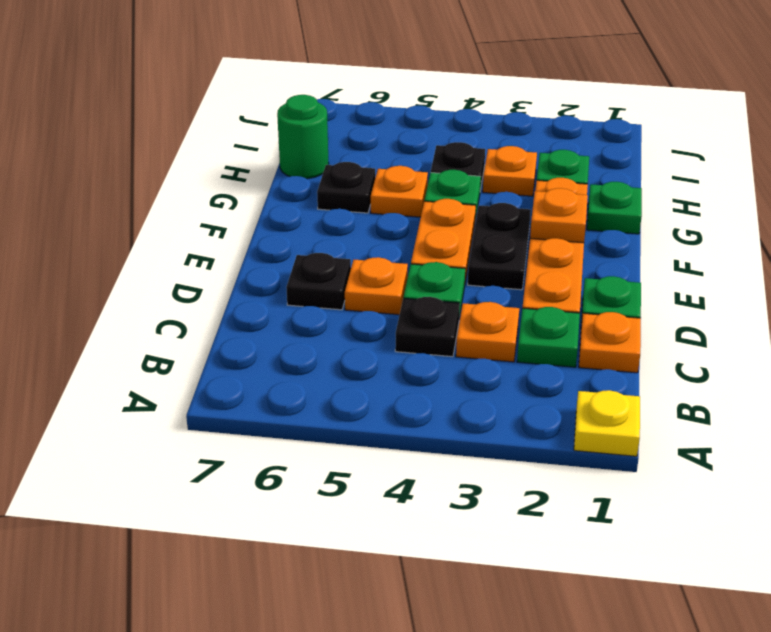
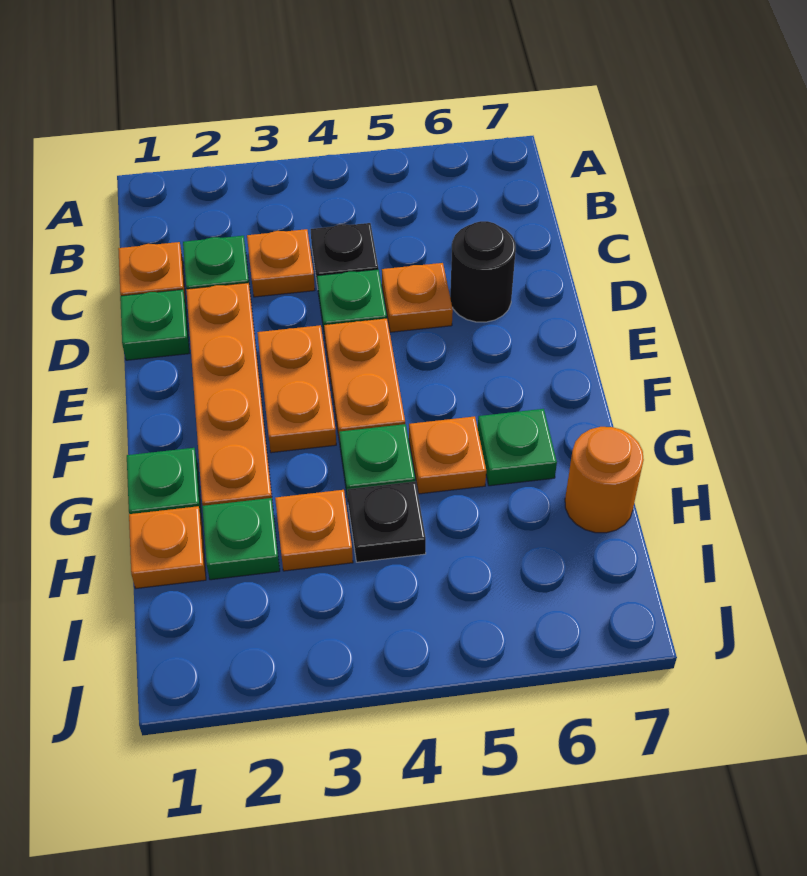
yellow plate A1 level 1 -> none
black plate D6 level 1 -> black round brick D6 level 1
black plate E3:F3 level 1 -> orange plate E3:F3 level 1
orange plate F2 level 2 -> orange plate H1 level 1
black plate G6 level 1 -> green plate G6 level 1
green round brick H7 level 1 -> orange round brick H7 level 1

